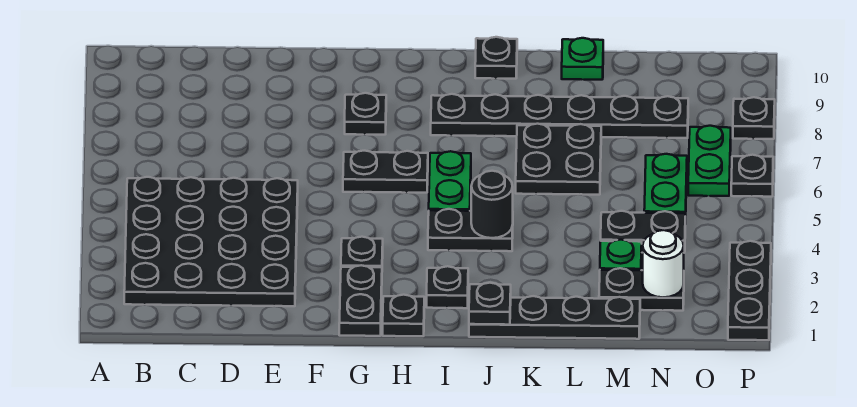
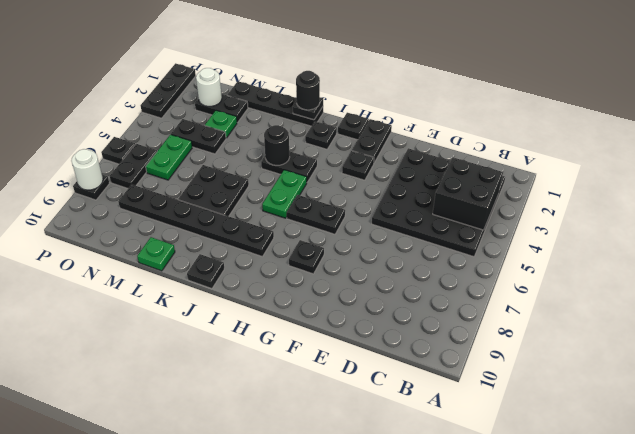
none -> black brick B3:C4 level 2
none -> black round brick J1 level 3
green plate O6:O7 level 1 -> black plate O6:O7 level 1
none -> white round brick P8 level 2

